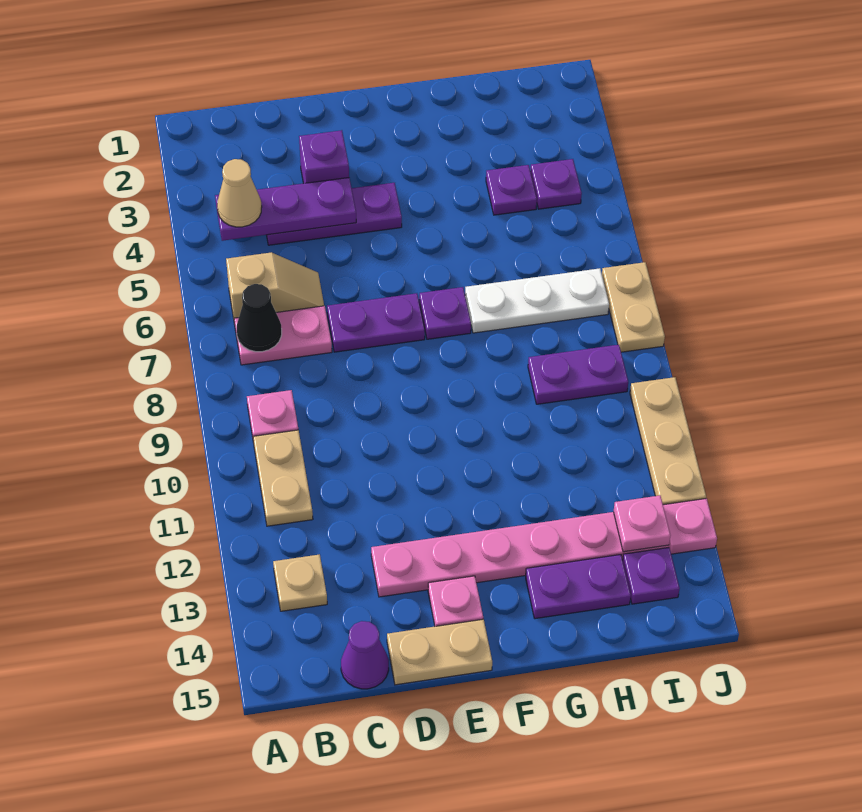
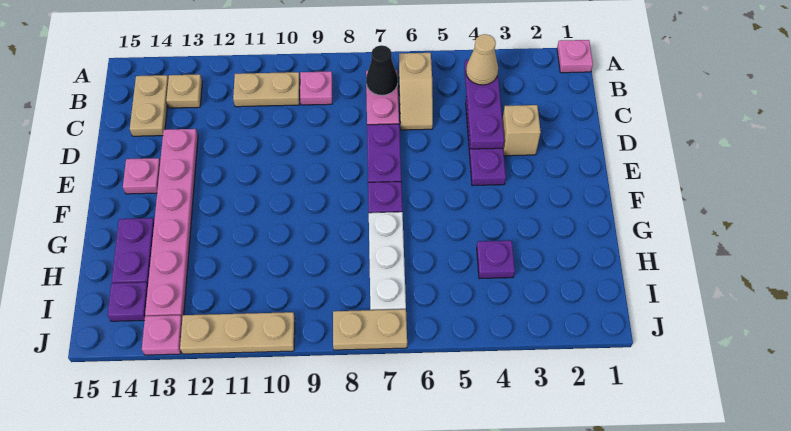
purple cone C15 level 1 -> none
purple brick D3 level 1 -> tan brick D3 level 1
tan plate D15:E15 level 1 -> tan plate B14:C14 level 1
purple plate H9:I9 level 1 -> none
purple plate I4 level 1 -> none
pink plate I13 level 2 -> pink plate A1 level 1

